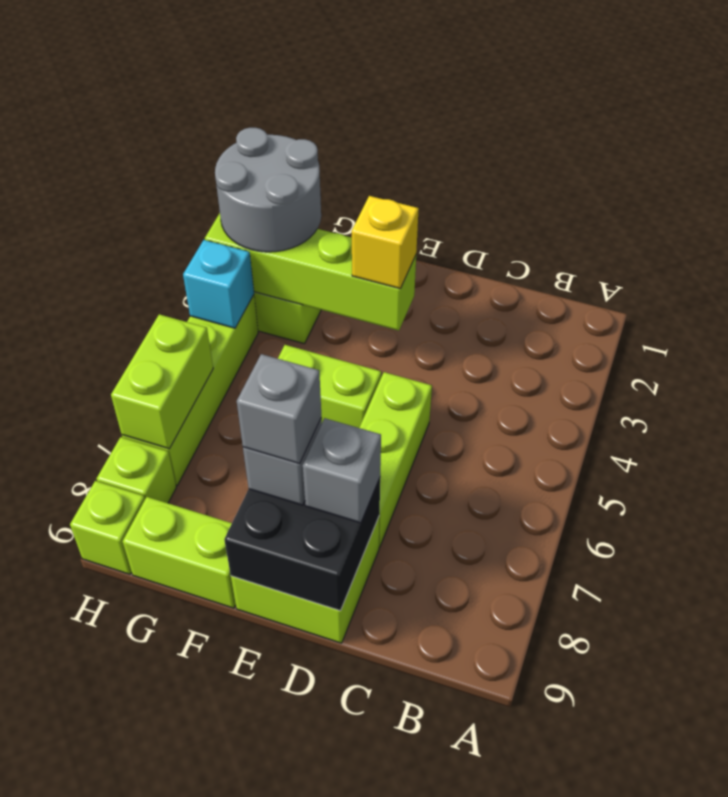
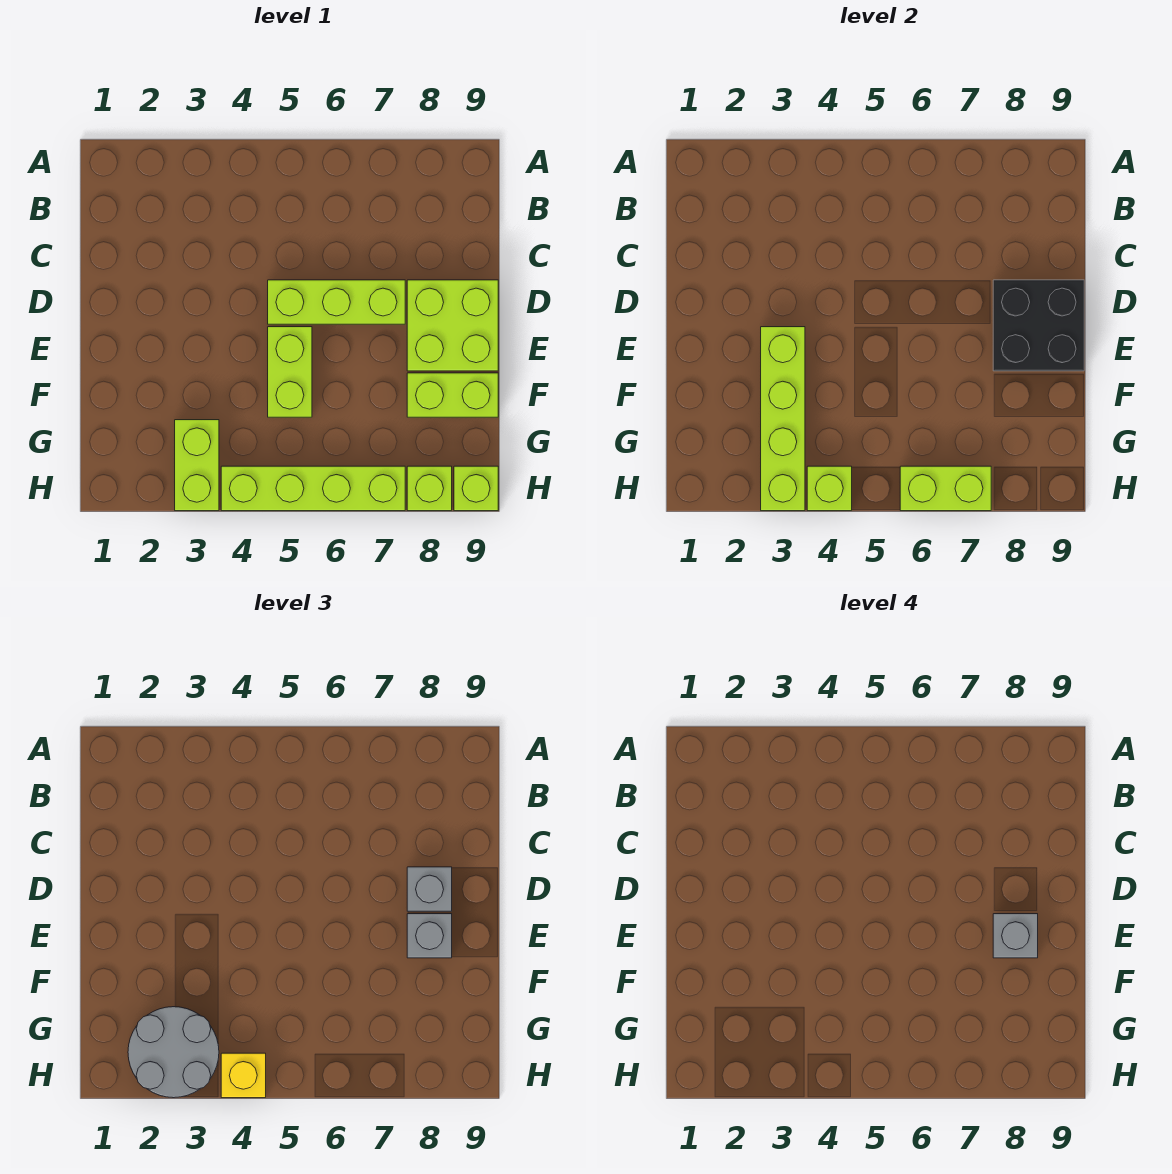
yellow brick E3 level 3 -> yellow brick H4 level 3
lime brick F9:G9 level 1 -> lime brick F8:F9 level 1
cyan brick H4 level 2 -> lime brick H4 level 2

